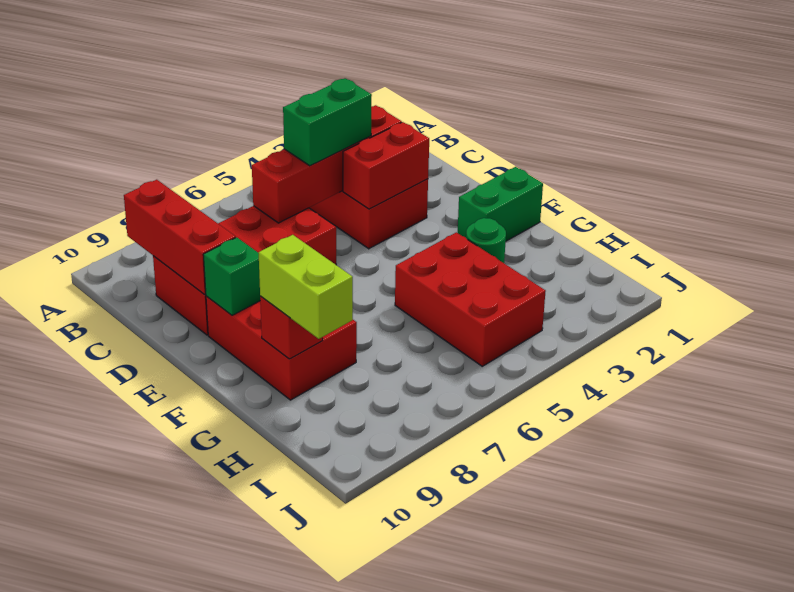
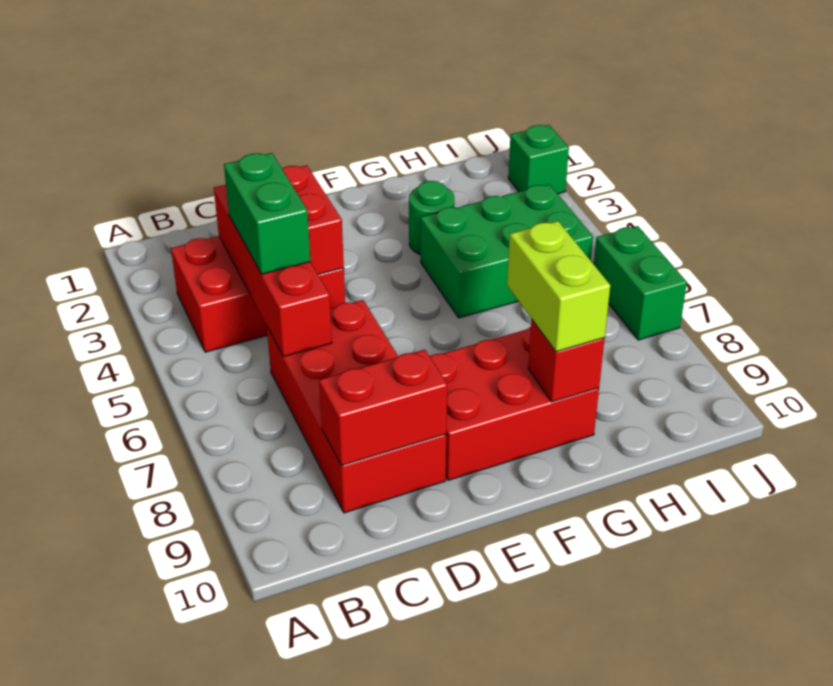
red brick B9:D9 level 2 -> red brick C9:D9 level 2
green brick E9 level 2 -> green brick J2 level 1
green brick F1:F2 level 1 -> green brick J6:J7 level 1
red brick G4:I5 level 1 -> green brick G4:I5 level 1
lime brick G9:H9 level 3 -> lime brick G8:G9 level 3

